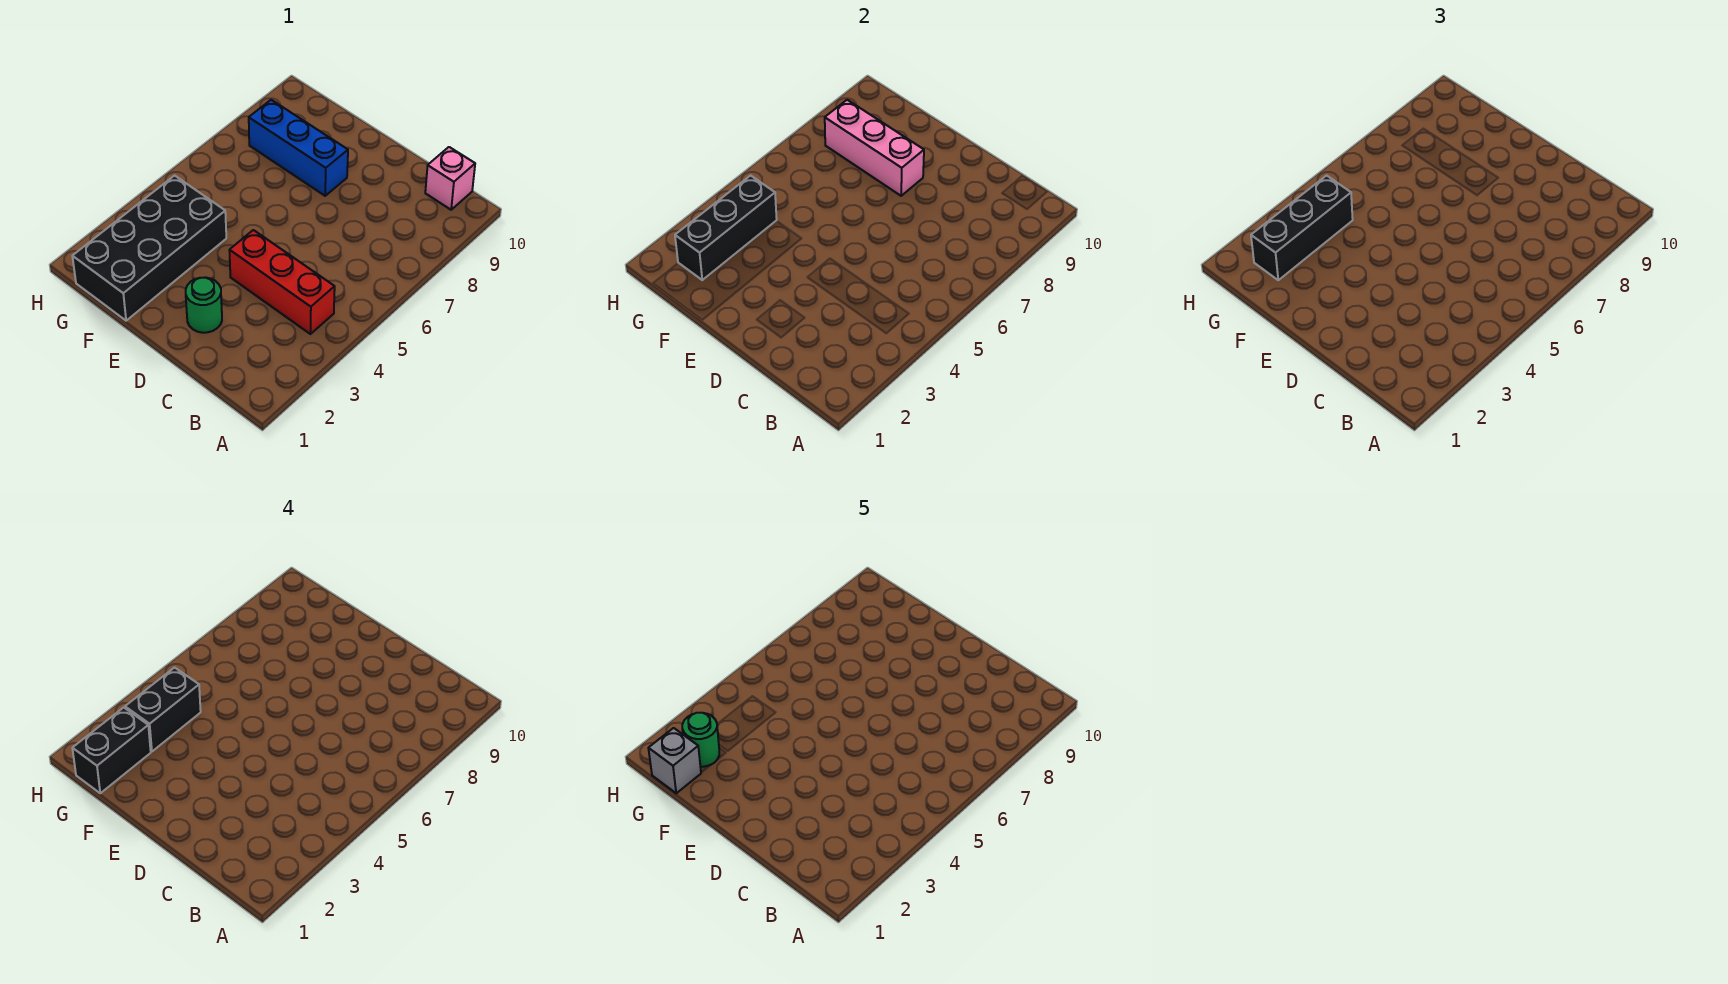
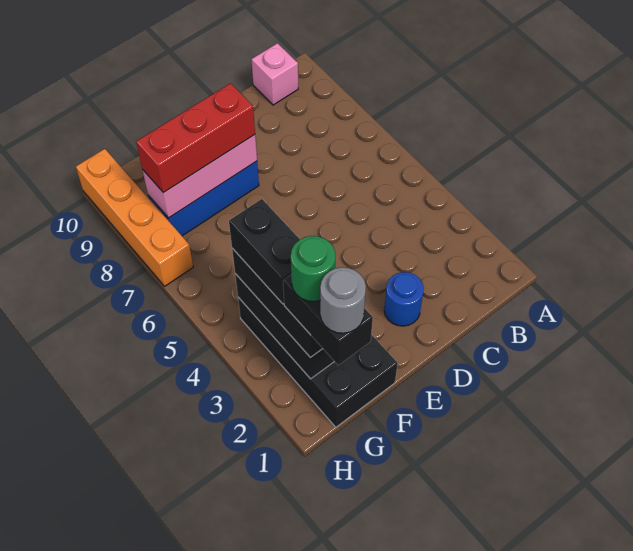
red brick B4:D4 level 1 -> red brick E8:G8 level 3
green round brick D2 level 1 -> blue round brick D2 level 1
grey brick G1 level 5 -> grey round brick G1 level 5
none -> orange brick H7:H10 level 1

